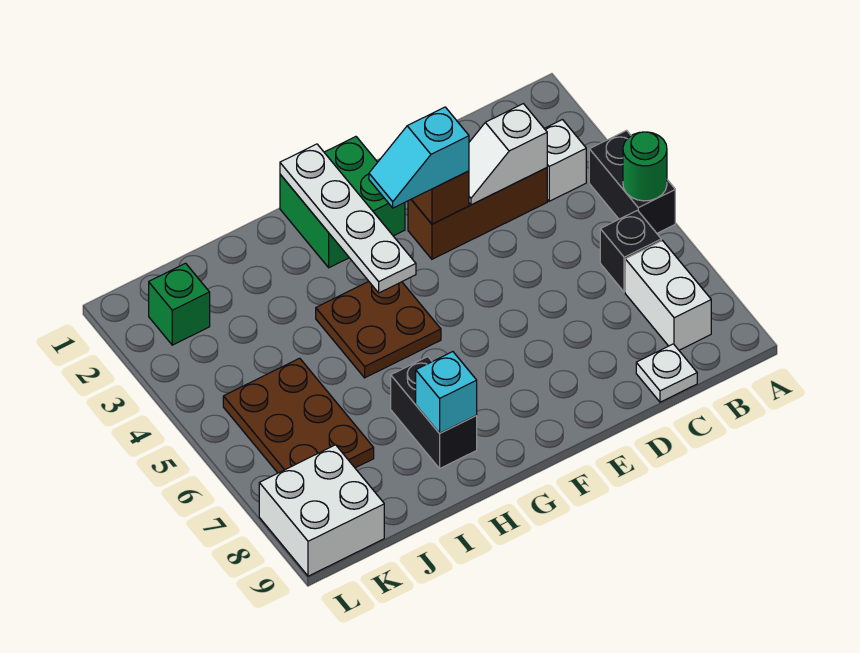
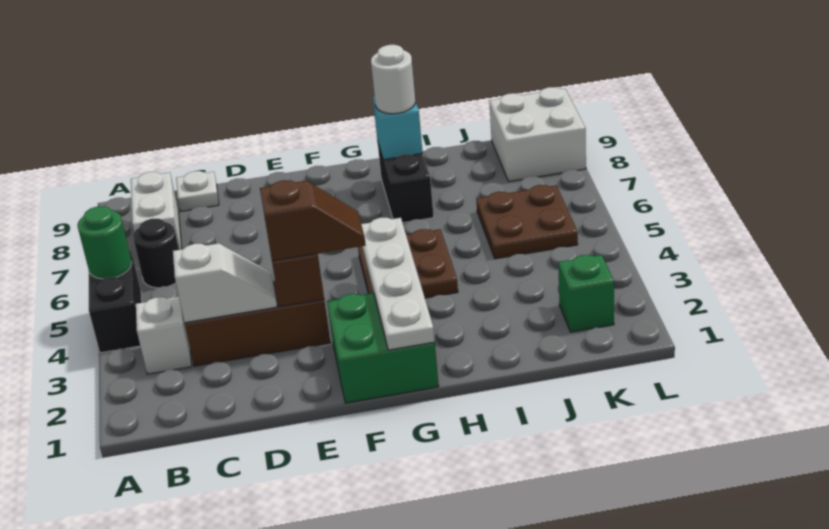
black brick B6 level 1 -> black round brick B6 level 1
cyan slope E3:F3 level 3 top E -> brown slope E3:F3 level 3 top E
none -> white round brick H8 level 3
brown plate J5:K7 level 1 -> brown plate J5:K6 level 1

